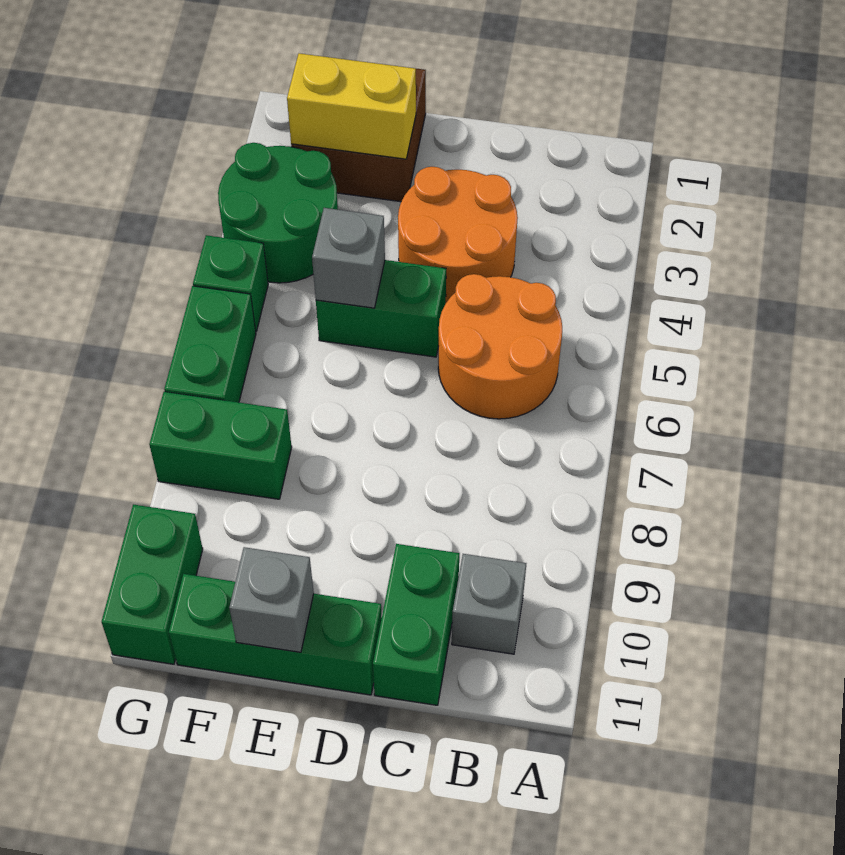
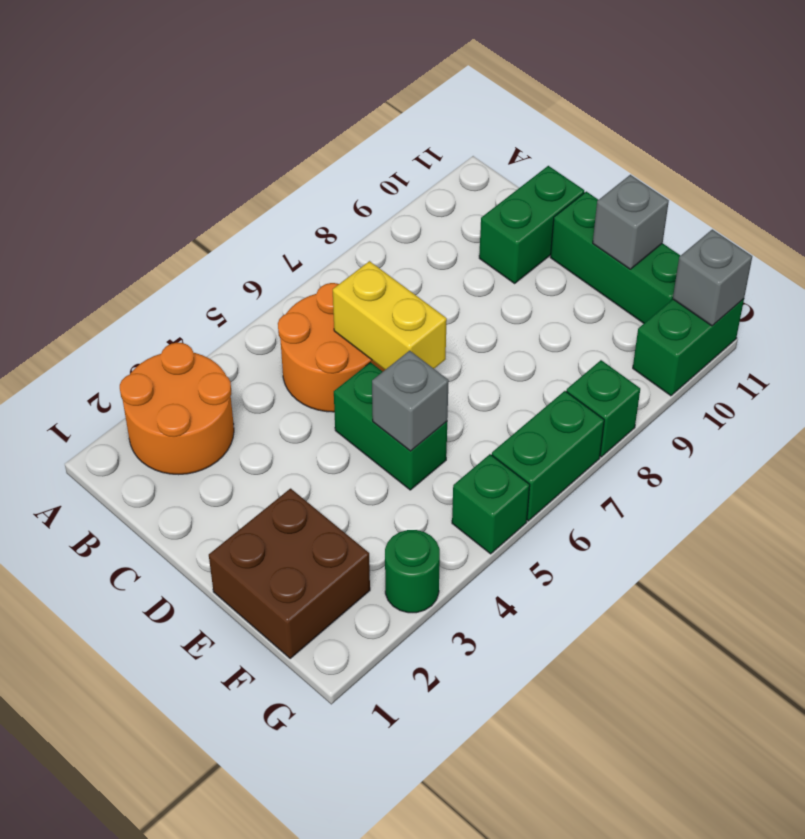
grey brick B10 level 1 -> grey brick G11 level 2
orange round brick C3:D4 level 1 -> orange round brick A2:B3 level 1
yellow brick E2:F2 level 2 -> yellow brick C6:D6 level 2
green round brick F3:G4 level 1 -> green round brick G3 level 1
green brick F8:G8 level 1 -> green brick G8 level 1

